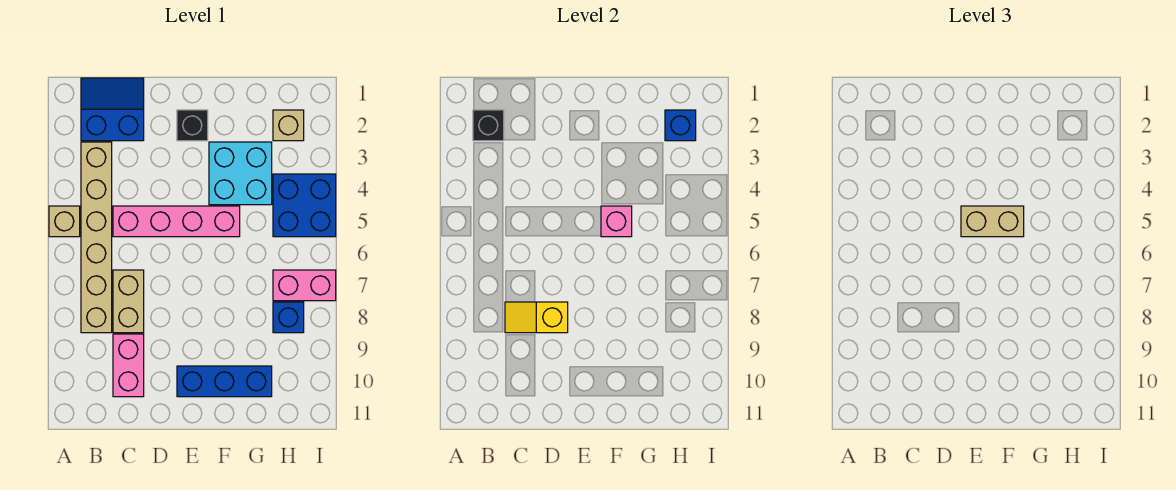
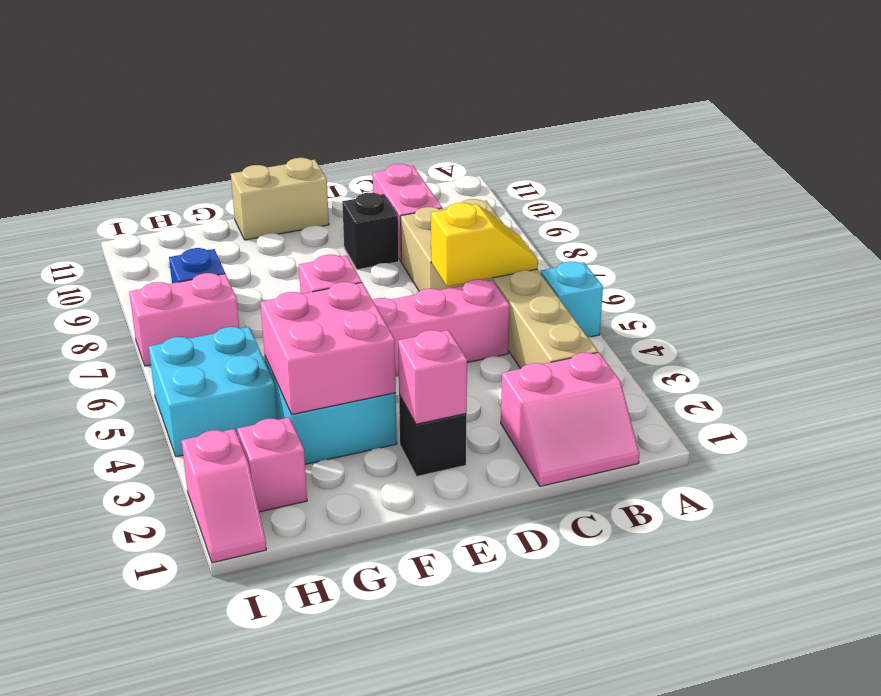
tan brick A5 level 1 -> cyan brick A5 level 1
blue slope B1:C2 level 1 top 2 -> pink slope B1:C2 level 1 top 2
black brick B2 level 2 -> black brick D9 level 1
yellow slope C8:D8 level 2 top D -> yellow slope B6:C6 level 2 top C
none -> pink brick E2 level 2
tan brick E5:F5 level 3 -> tan brick E11:F11 level 1
blue brick E10:G10 level 1 -> none
none -> pink brick F3:G4 level 2
tan brick H2 level 1 -> pink brick H2 level 1
blue brick H2 level 2 -> none
blue brick H4:I5 level 1 -> cyan brick H4:I5 level 1
none -> pink slope I1:I2 level 1 top 2

